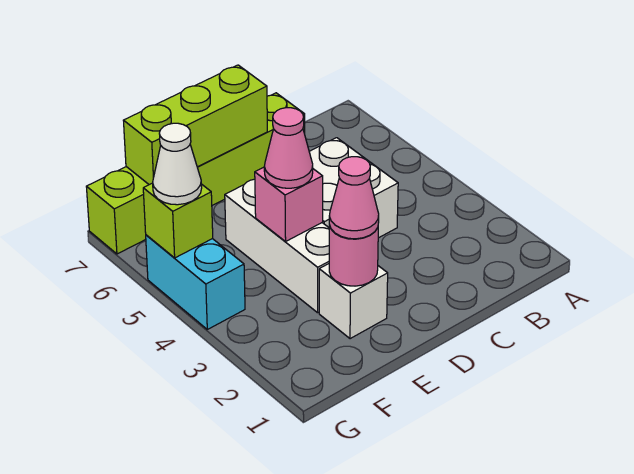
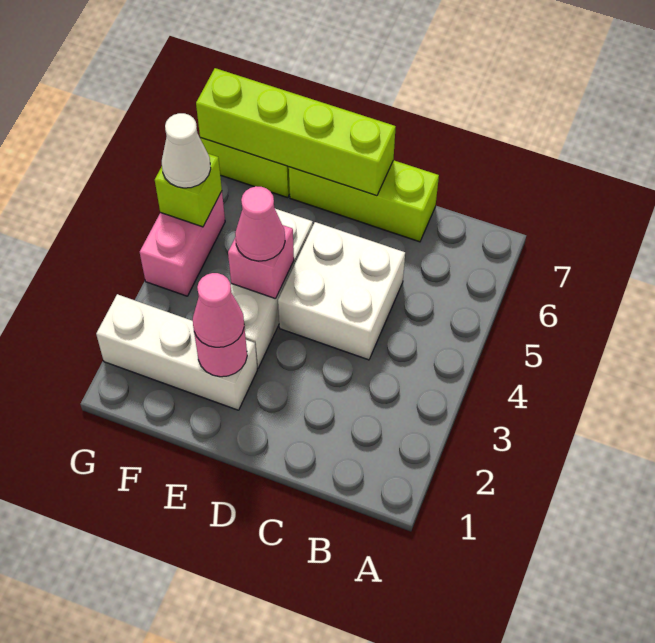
lime brick D7:F7 level 2 -> lime brick D7:G7 level 2
white brick E2 level 1 -> white brick E2:G2 level 1
cyan brick G4:G5 level 1 -> pink brick G4:G5 level 1

